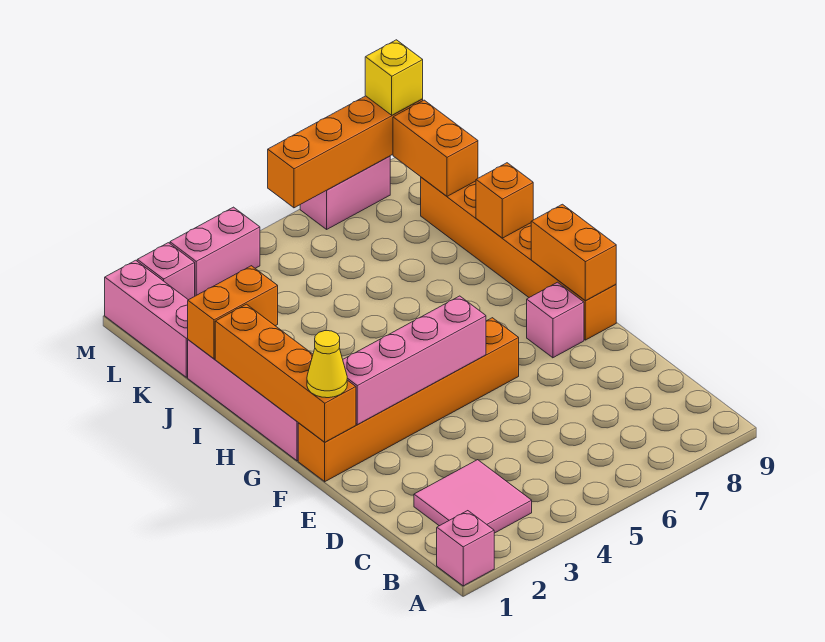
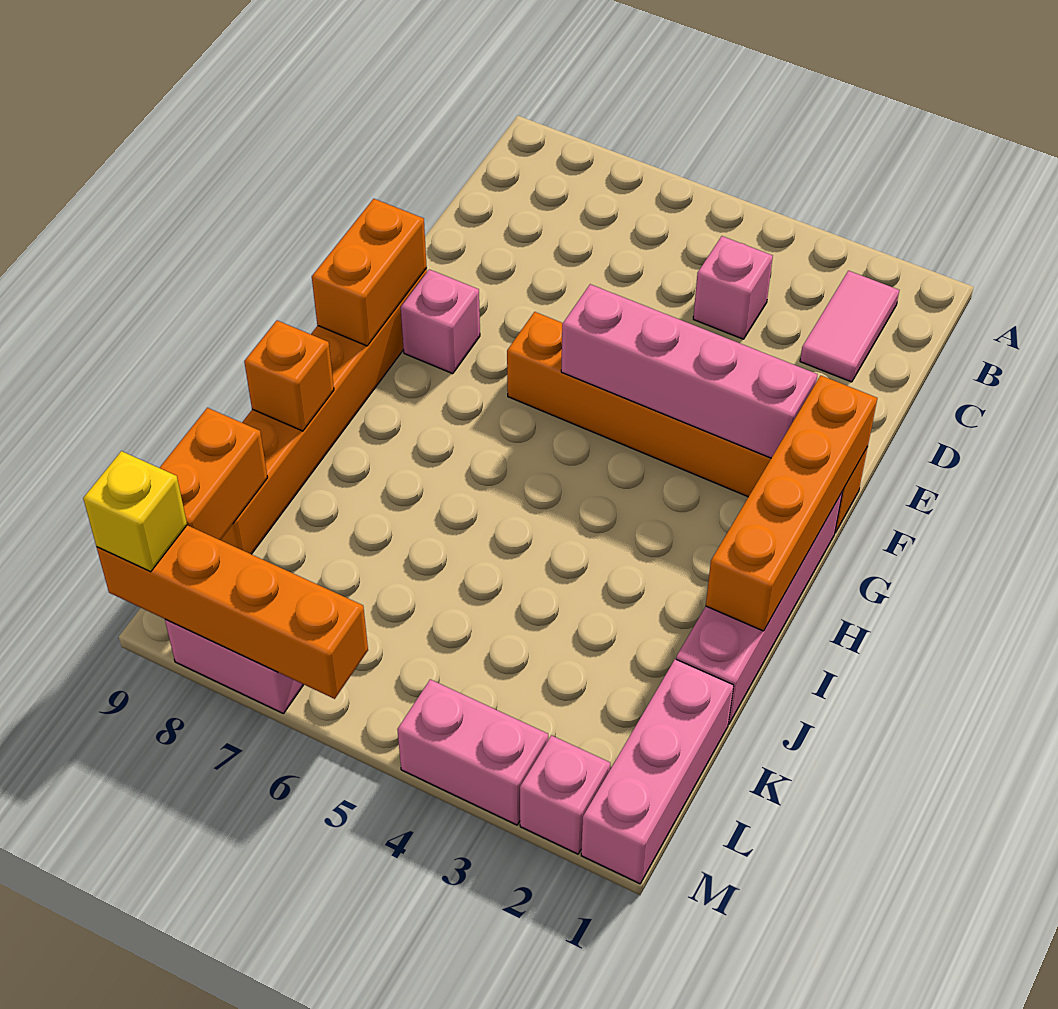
pink brick A1 level 1 -> pink brick C4 level 1
pink tile B2:C3 level 1 -> pink tile B2:C2 level 1
yellow cone F1 level 3 -> none
orange brick J1:J2 level 2 -> none

